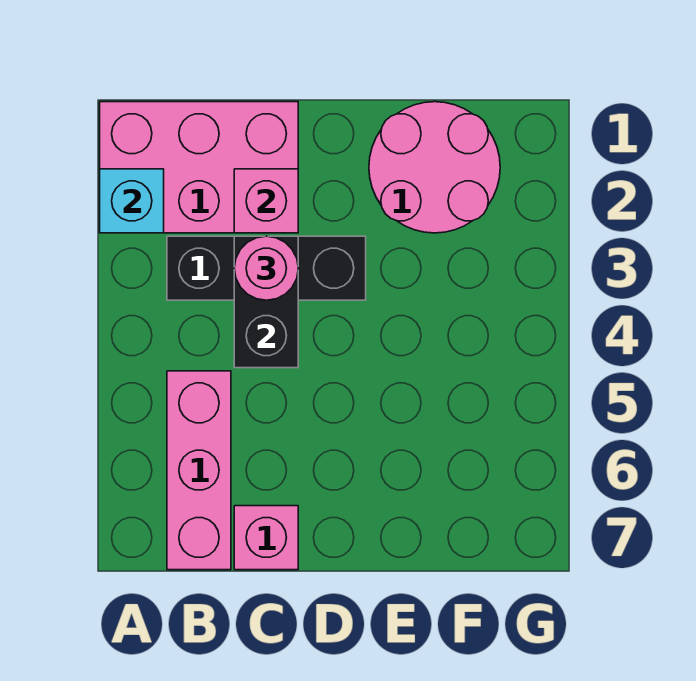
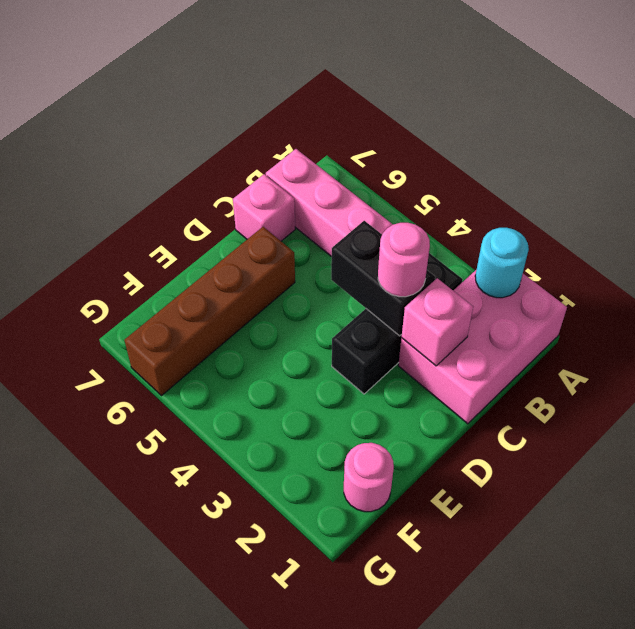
cyan brick A2 level 2 -> cyan round brick A2 level 2
none -> brown brick D6:G6 level 1
pink round brick E1:F2 level 1 -> pink round brick F1 level 1

